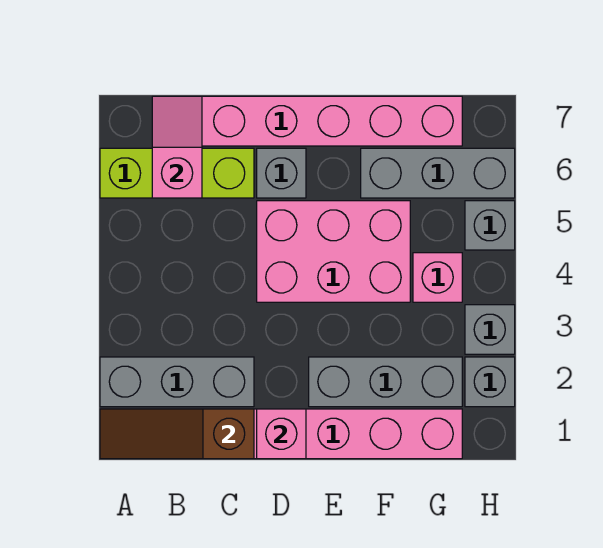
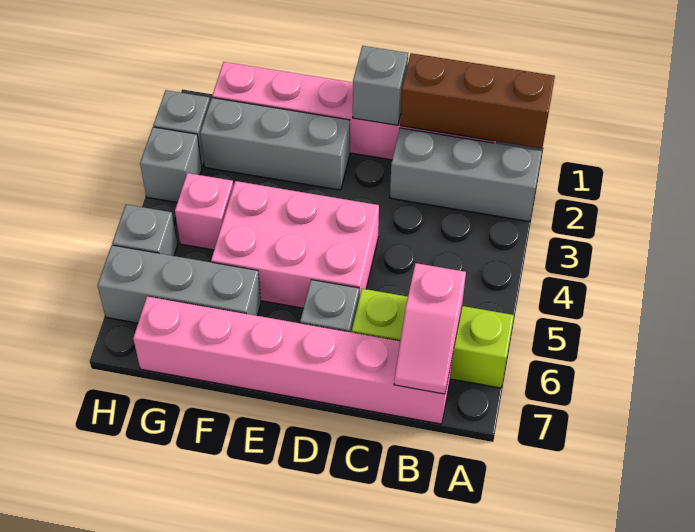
brown slope A1:C1 level 2 top C -> brown brick A1:C1 level 2
pink brick D1 level 2 -> grey brick D1 level 2

